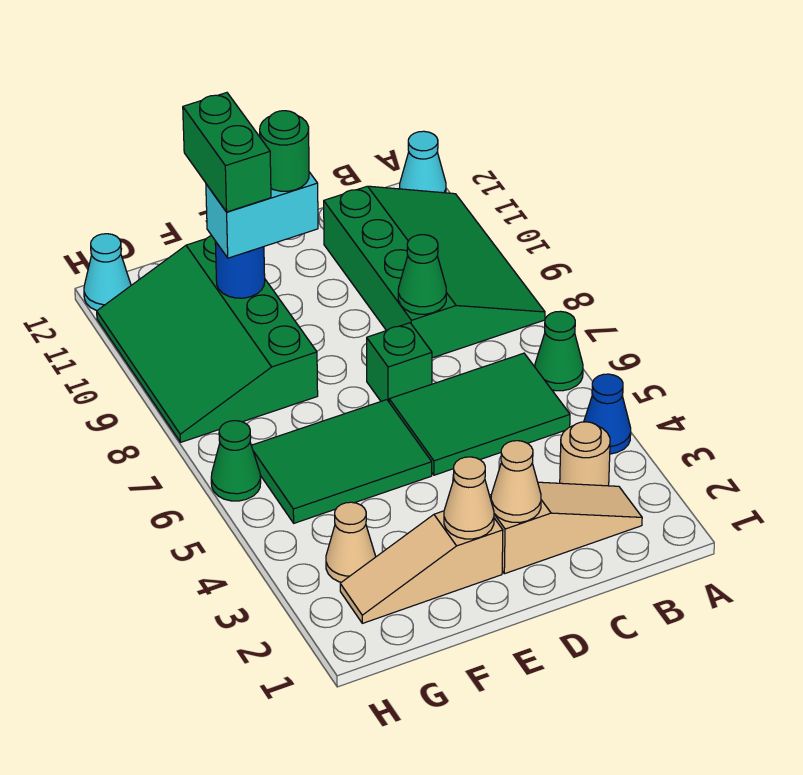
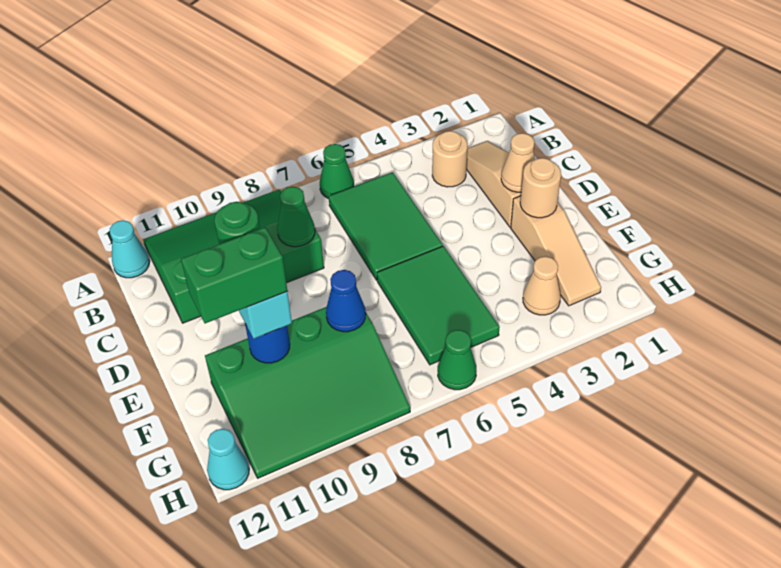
blue cone A4 level 1 -> blue cone F8 level 2
green brick D7 level 1 -> none
tan cone E2 level 2 -> tan round brick E2 level 2

